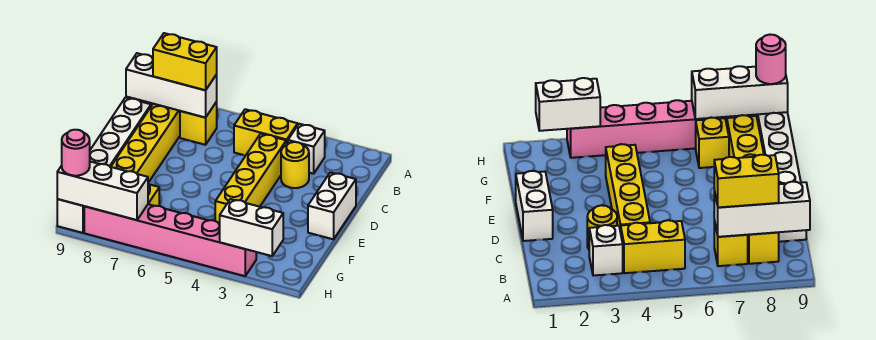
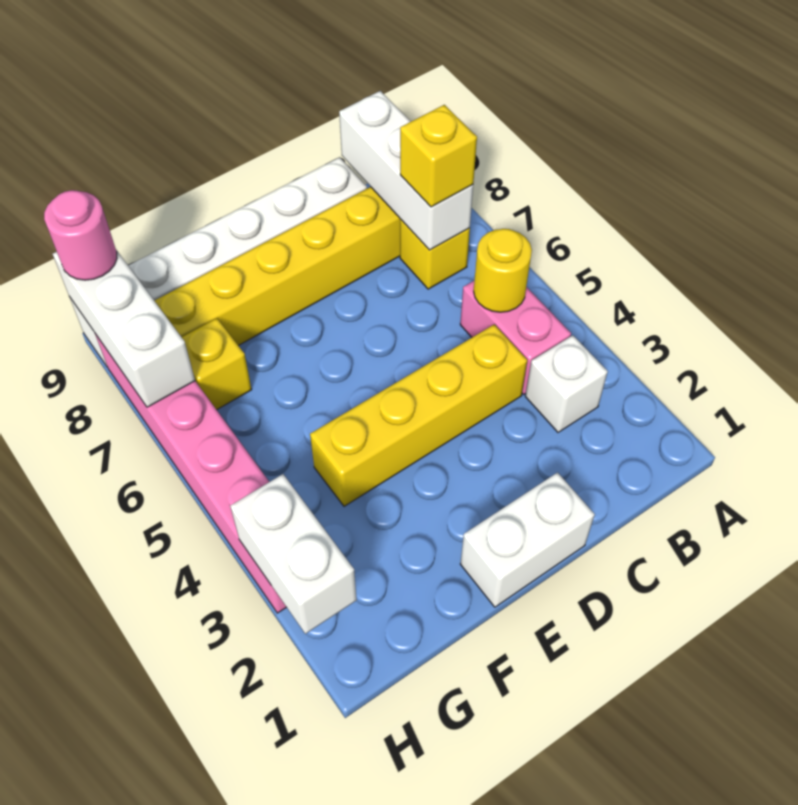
yellow brick B4:B5 level 1 -> pink brick B4:B5 level 1
yellow brick B7:B8 level 3 -> yellow brick B7 level 3
yellow round brick C3 level 1 -> yellow round brick B5 level 2

